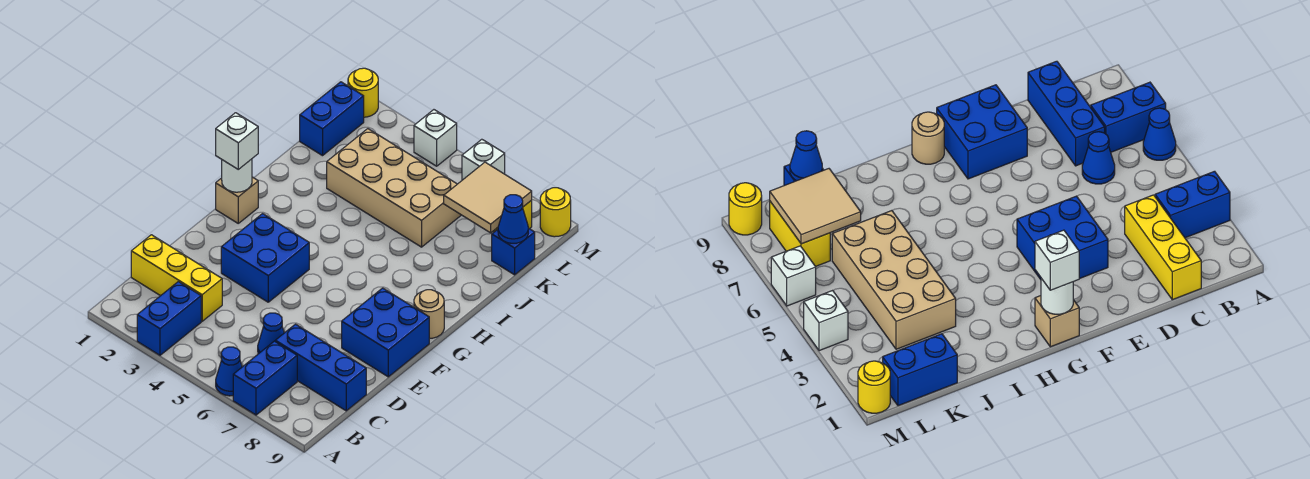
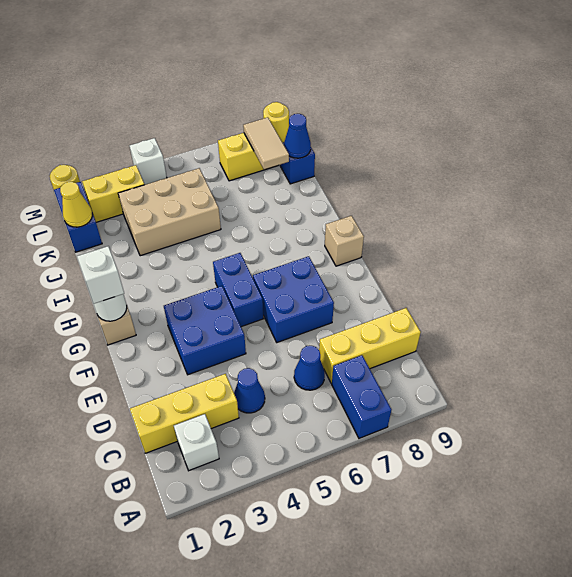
blue brick A3:B3 level 1 -> blue brick F5:G5 level 1
blue cone A6 level 1 -> blue cone C4 level 1
blue brick C7:C9 level 1 -> yellow brick C7:C9 level 1
blue brick E8:F9 level 1 -> blue brick E6:F7 level 1
tan round brick G9 level 1 -> tan brick G9 level 1
tan brick J3:K6 level 1 -> tan brick J3:K5 level 1
none -> yellow cone K1 level 2
tan tile K7:L8 level 2 -> tan tile K8:L8 level 2
none -> yellow brick L2:L3 level 1
white brick M6 level 1 -> white brick B2 level 1

